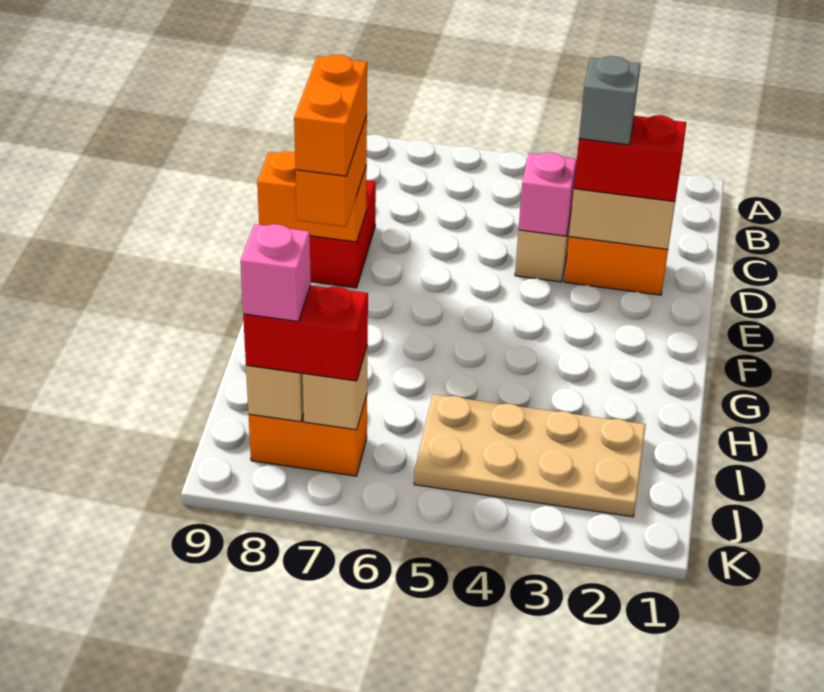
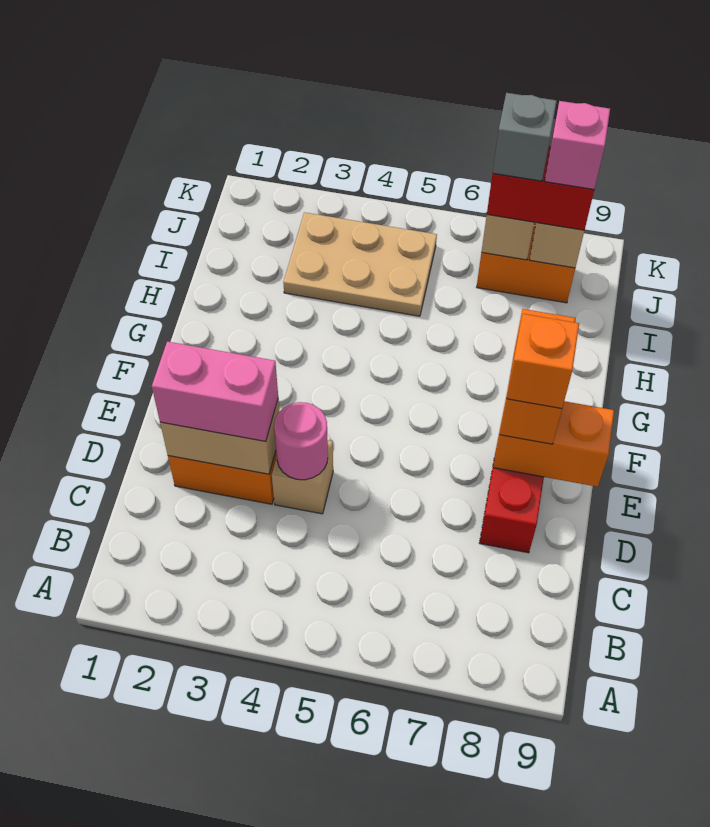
red brick D2:D3 level 3 -> pink brick D2:D3 level 3
grey brick D3 level 4 -> grey brick J7 level 4
pink brick D4 level 2 -> pink round brick D4 level 2
orange brick E8:F8 level 4 -> orange brick E8 level 4
tan plate I2:J5 level 1 -> tan plate I3:J5 level 1

